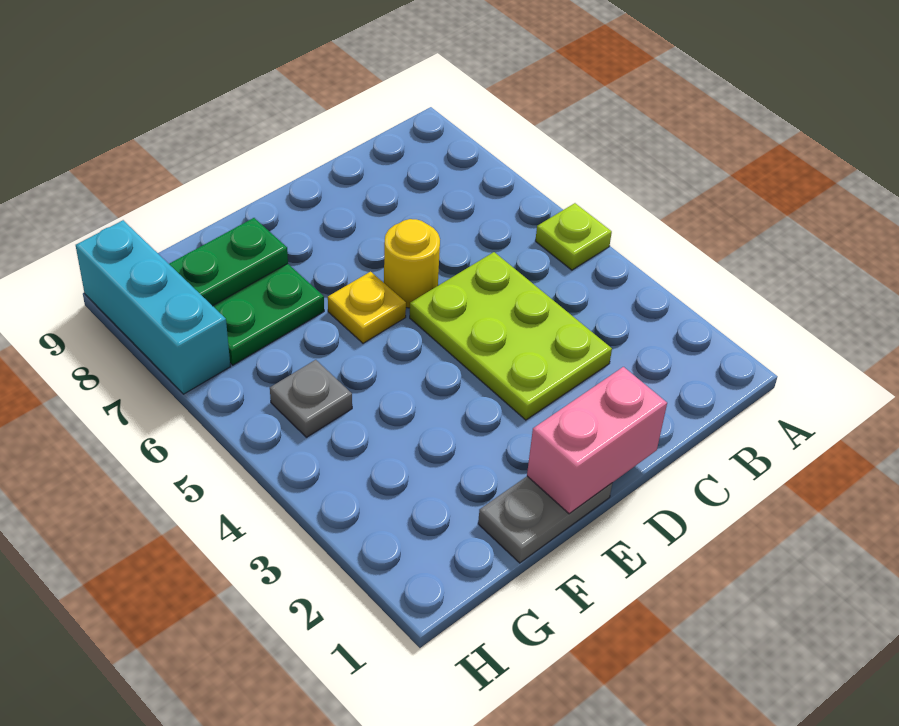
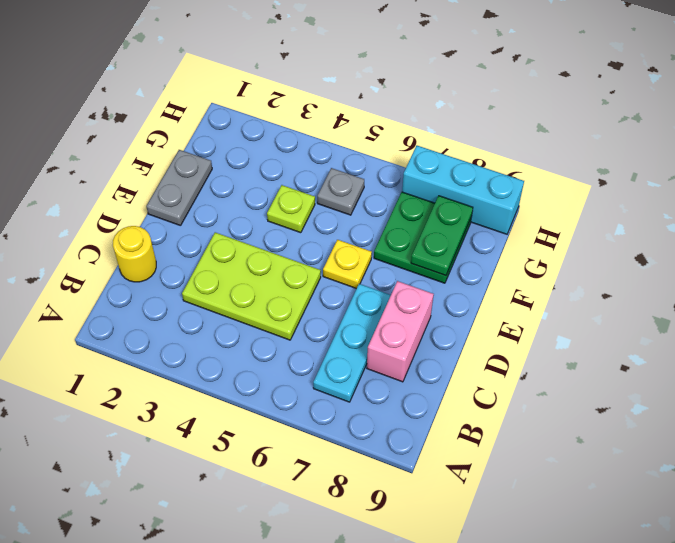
lime plate A5 level 1 -> lime plate F4 level 1
none -> cyan plate B7:D7 level 1
pink brick D1:E1 level 2 -> pink brick C8:D8 level 1
yellow round brick D6 level 1 -> yellow round brick C1 level 1

